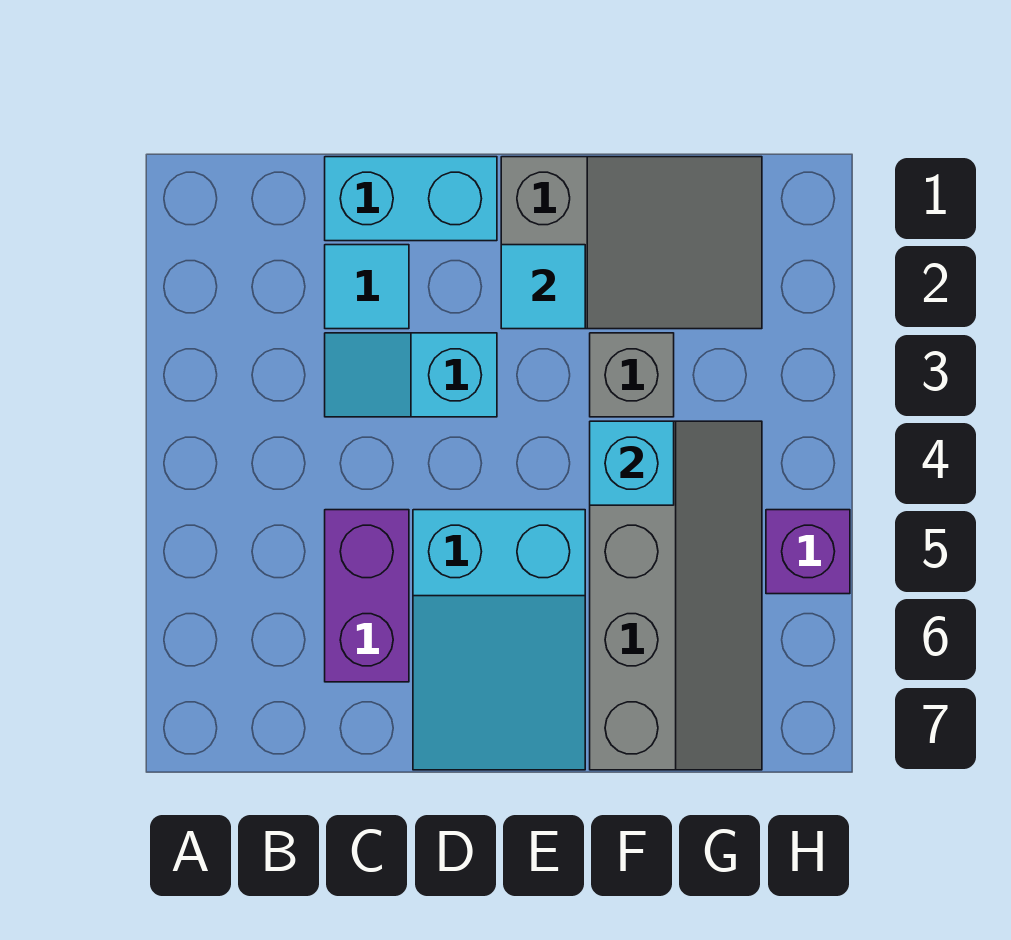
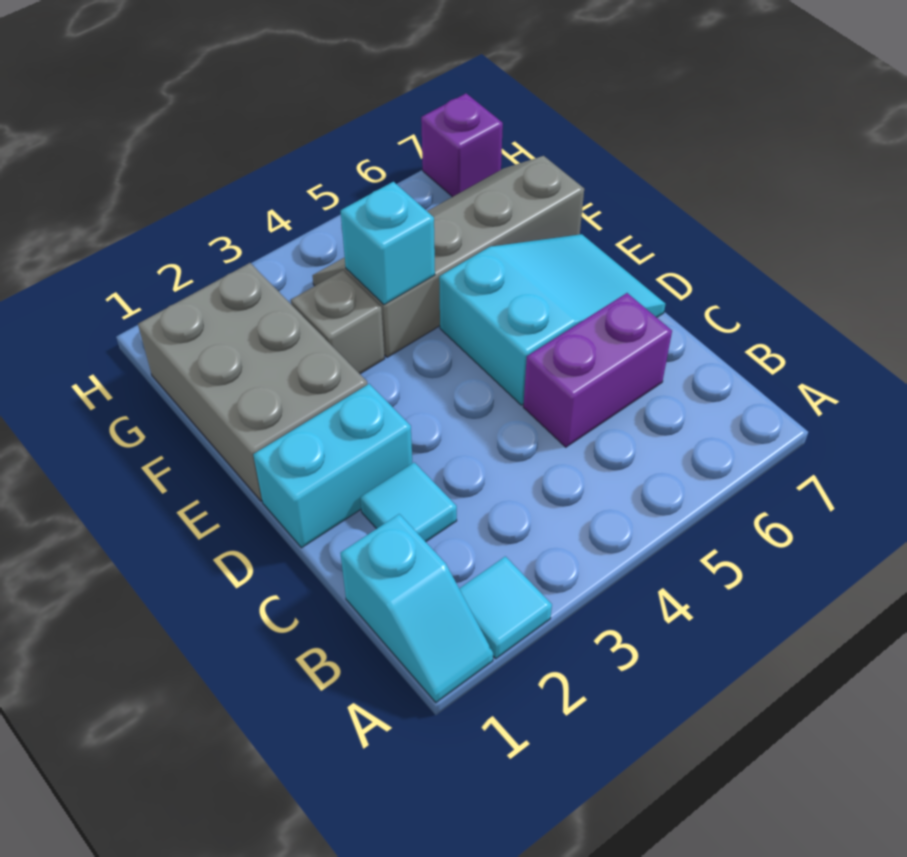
cyan brick C1:D1 level 1 -> cyan brick D1:D2 level 1
cyan slope C3:D3 level 1 top D -> cyan slope A1:B1 level 1 top B
grey slope E1:G2 level 1 top E -> grey brick E1:G2 level 1
cyan tile E2 level 2 -> cyan tile A2 level 1
purple brick H5 level 1 -> purple brick H7 level 1

